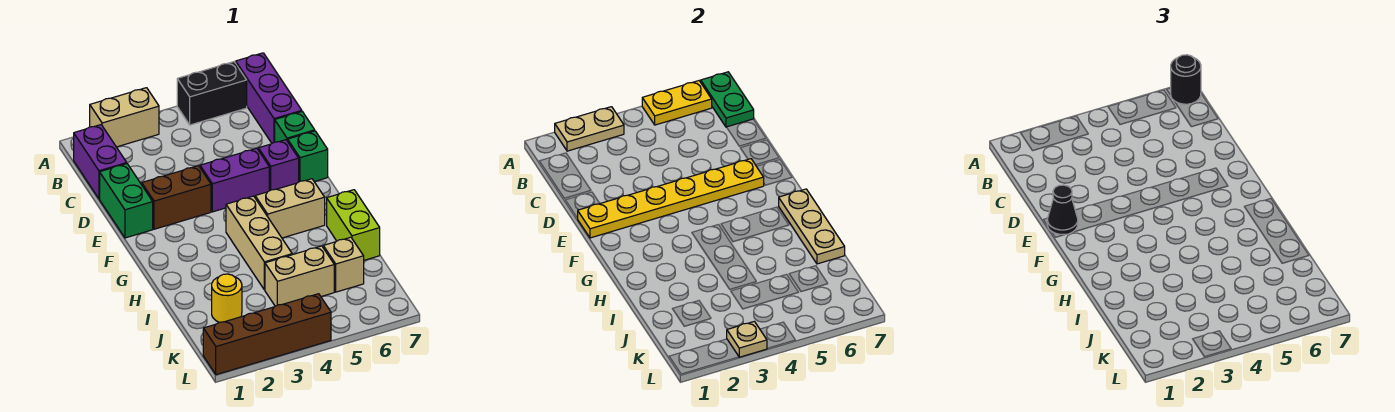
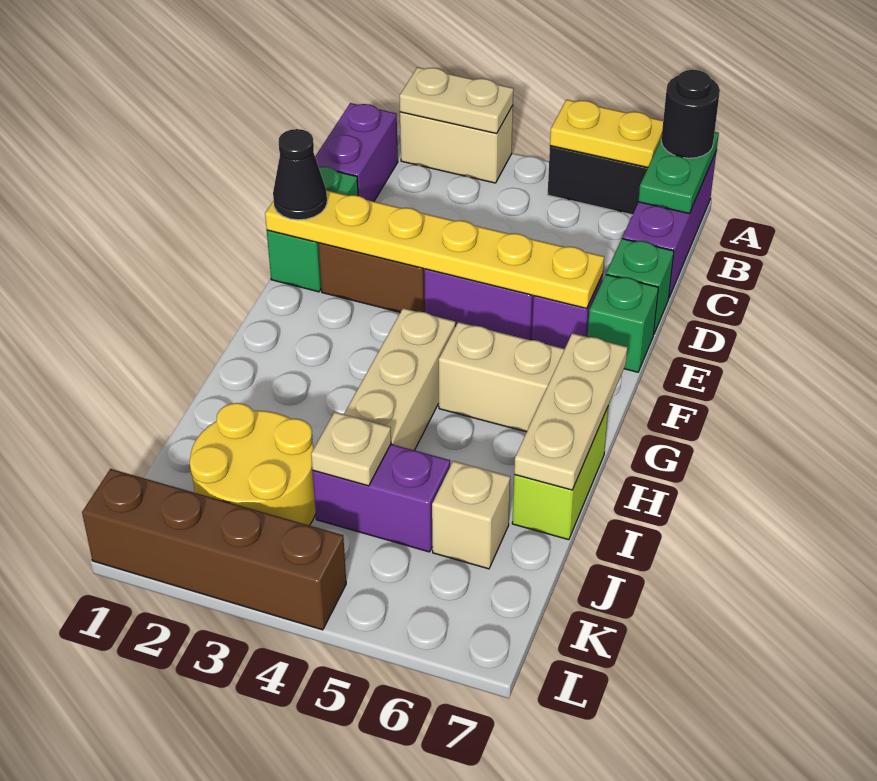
yellow round brick J2 level 1 -> yellow round brick J2:K3 level 1
tan brick J4:J5 level 1 -> purple brick J4:J5 level 1
tan plate L3 level 2 -> tan plate J4 level 2

